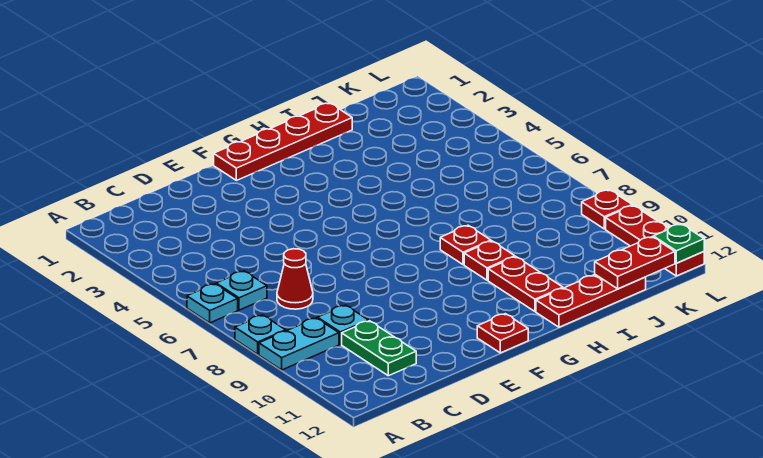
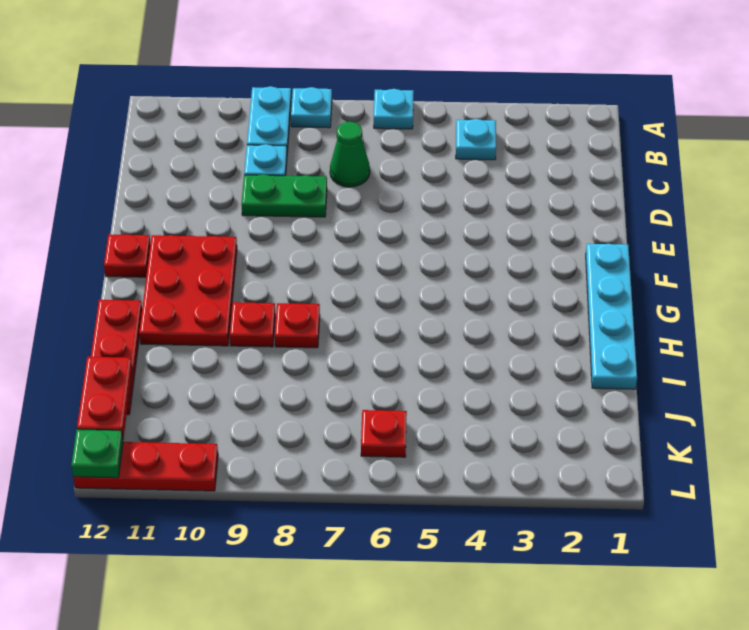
cyan plate B6 level 1 -> cyan plate B4 level 1
red cone C7 level 1 -> green cone C7 level 1
green plate C10:C11 level 1 -> green plate D8:D9 level 1
red plate F1:I1 level 1 -> cyan plate F1:I1 level 1
red plate H10:H11 level 1 -> red plate F10:H11 level 1
red plate L9 level 1 -> red plate K6 level 1

